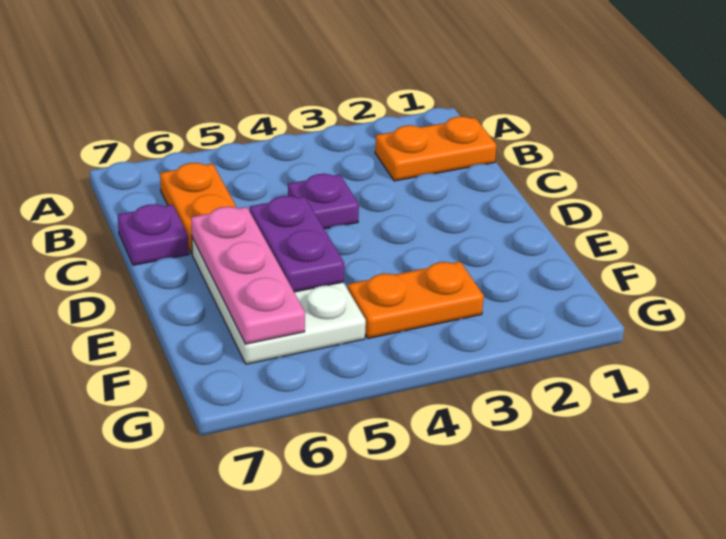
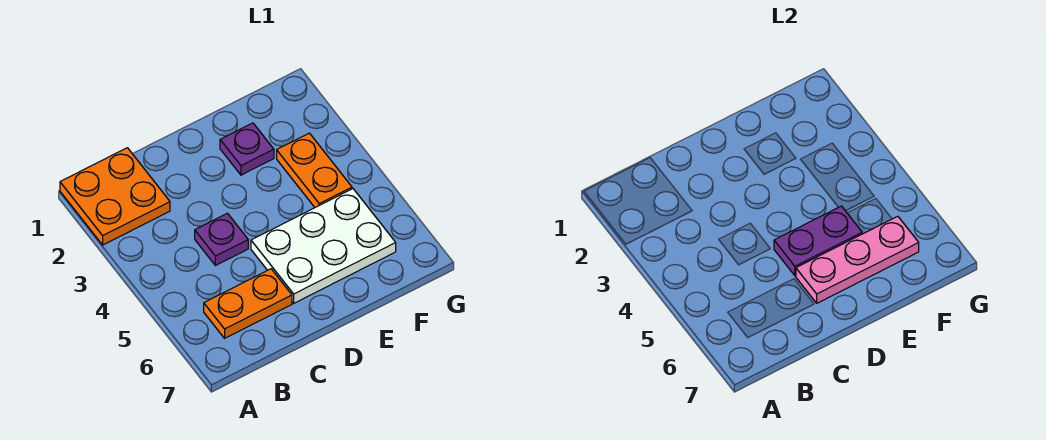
orange plate B1:B2 level 1 -> orange plate A1:B2 level 1
purple plate C7 level 1 -> purple plate E2 level 1

